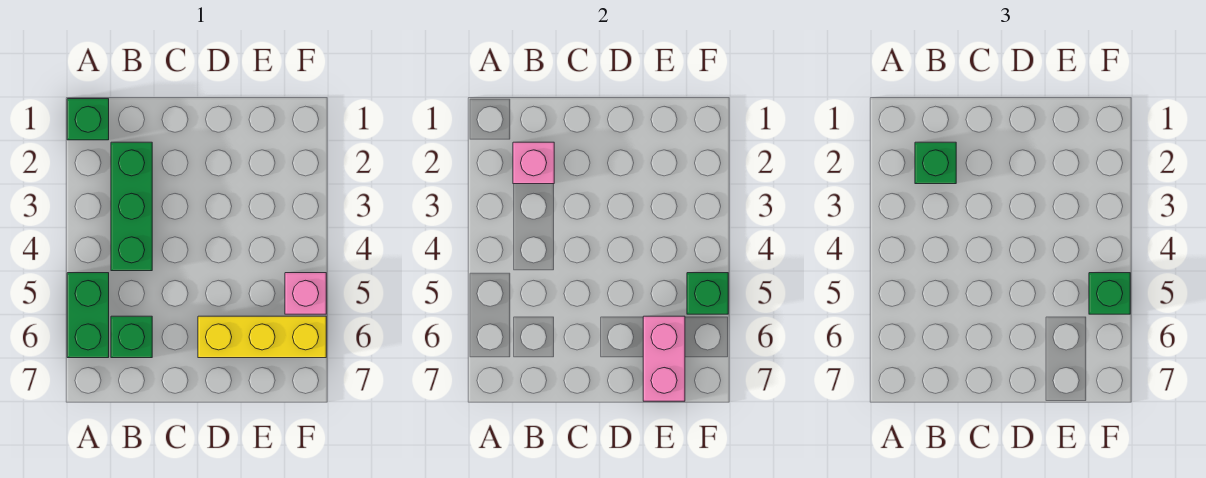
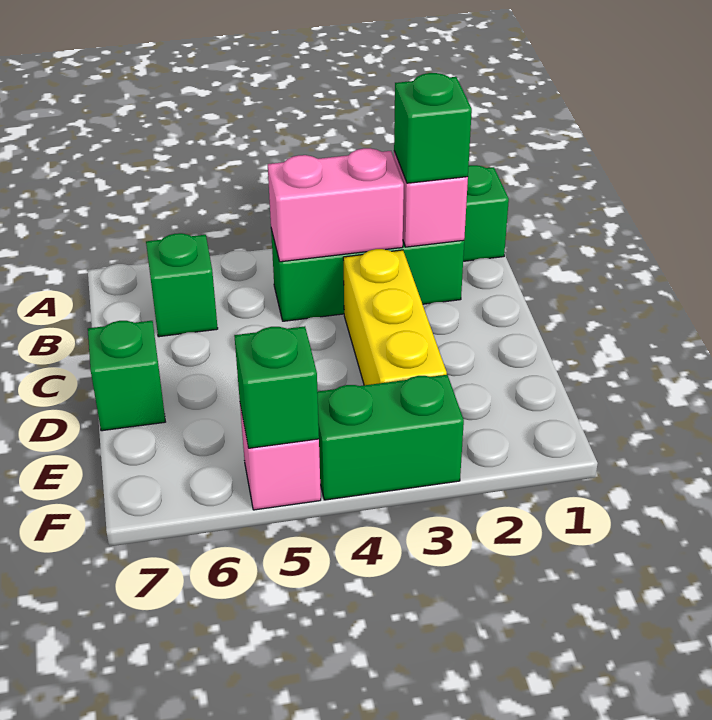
green brick A5:A6 level 1 -> green brick F3:F4 level 1
yellow brick D6:F6 level 1 -> yellow brick C3:E3 level 1
pink brick E6:E7 level 2 -> pink brick B3:B4 level 2
green brick F5 level 3 -> green brick D7 level 1

